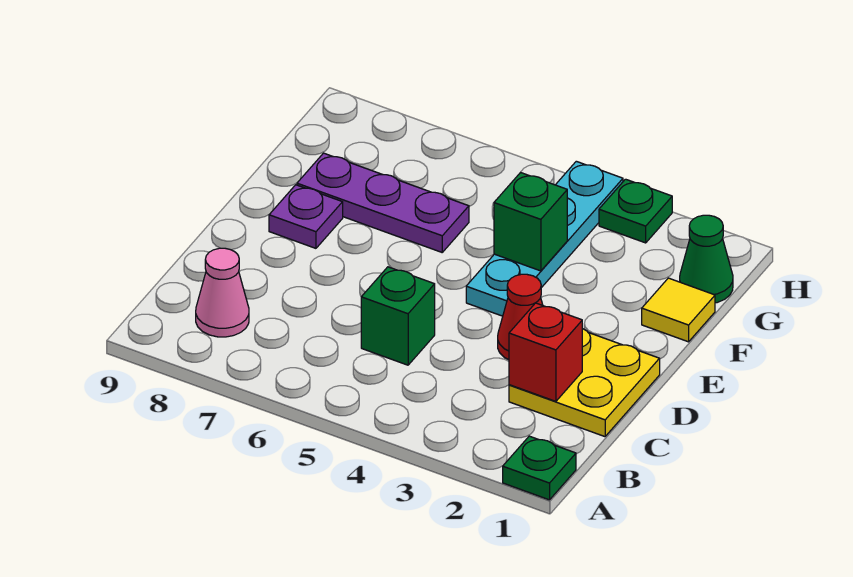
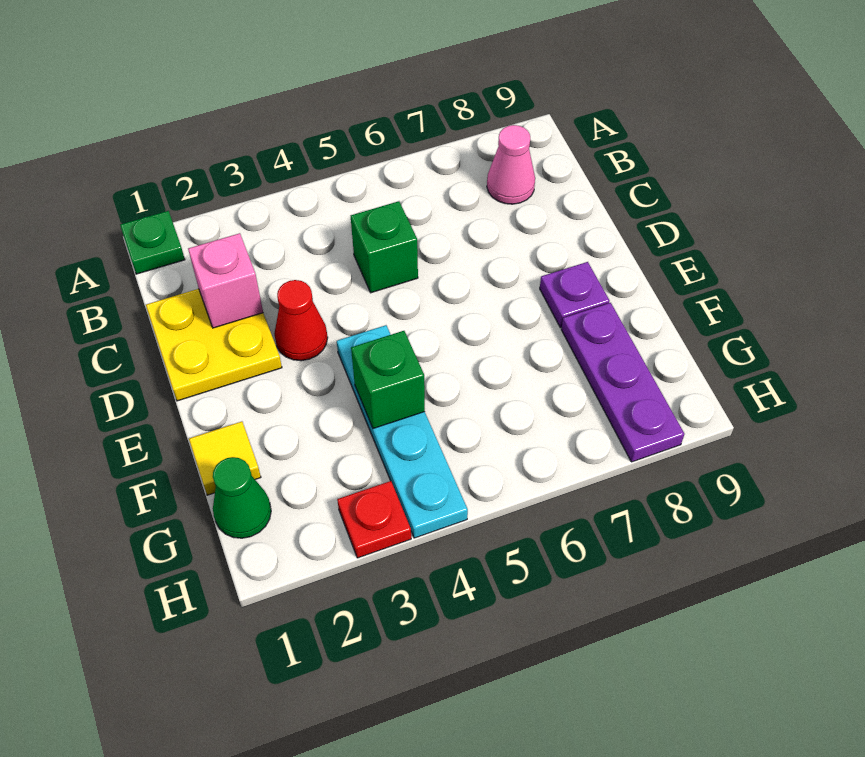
red brick C2 level 2 -> pink brick C2 level 2
purple plate F6:F8 level 1 -> purple plate F8:H8 level 1
green plate H3 level 1 -> red plate H3 level 1

